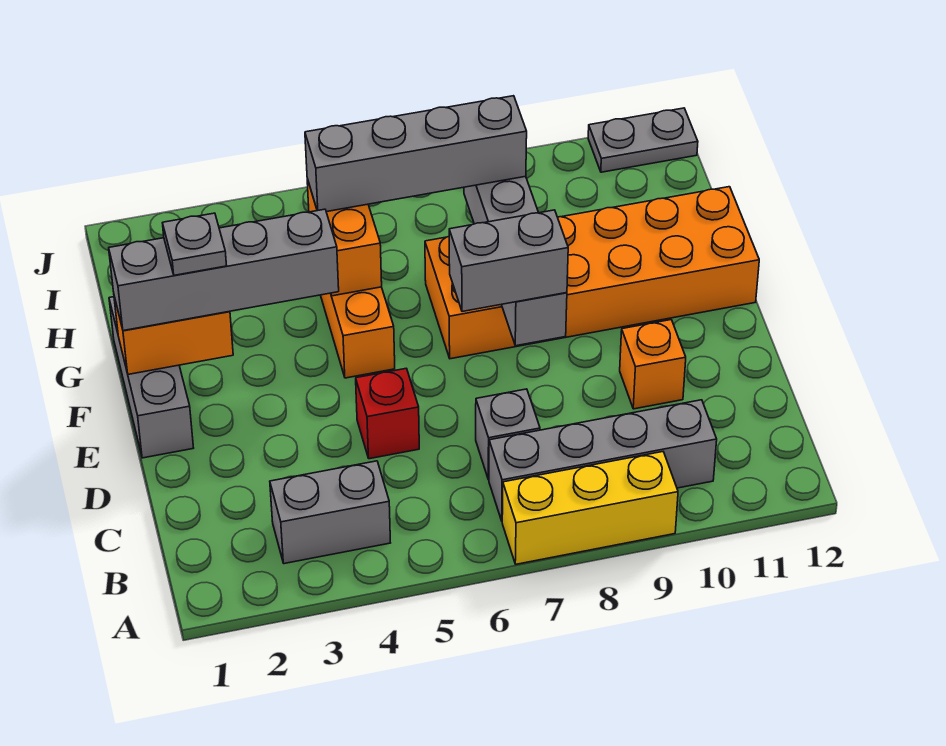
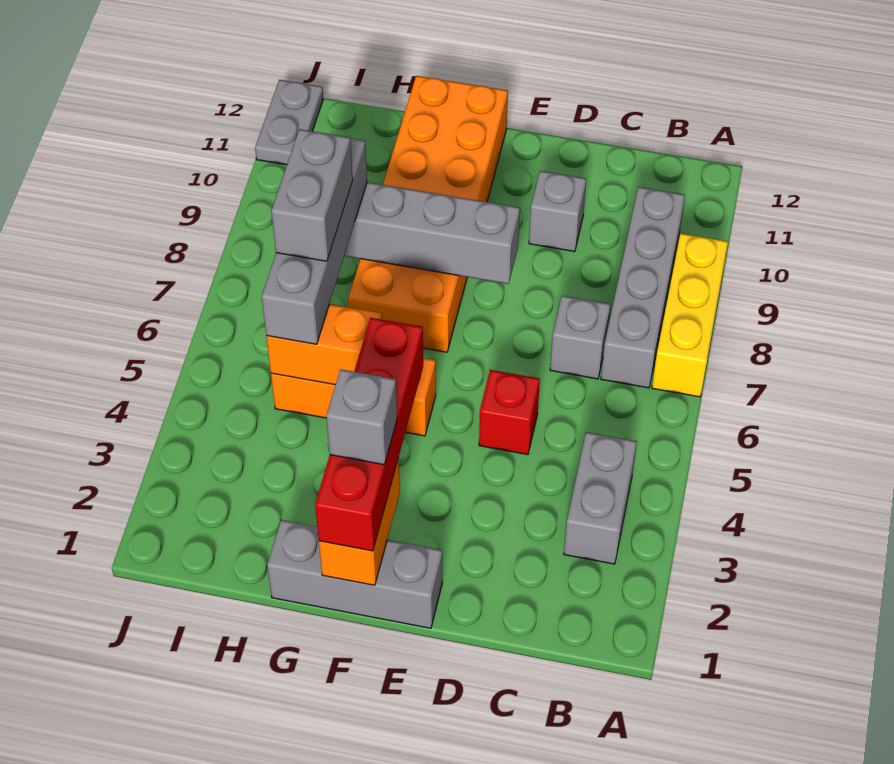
orange brick D10 level 1 -> grey brick D10 level 1
grey brick E7:E8 level 3 -> grey brick H6:H7 level 4
grey brick F1:F4 level 3 -> red brick F1:F4 level 3
grey plate F2 level 4 -> grey brick F2 level 4

